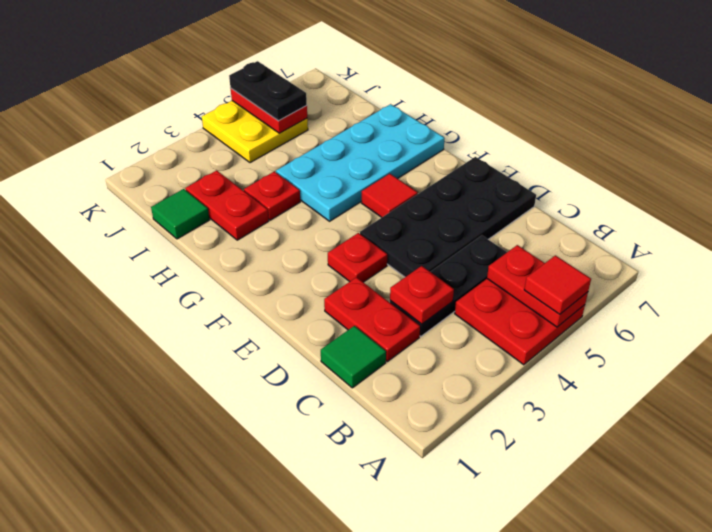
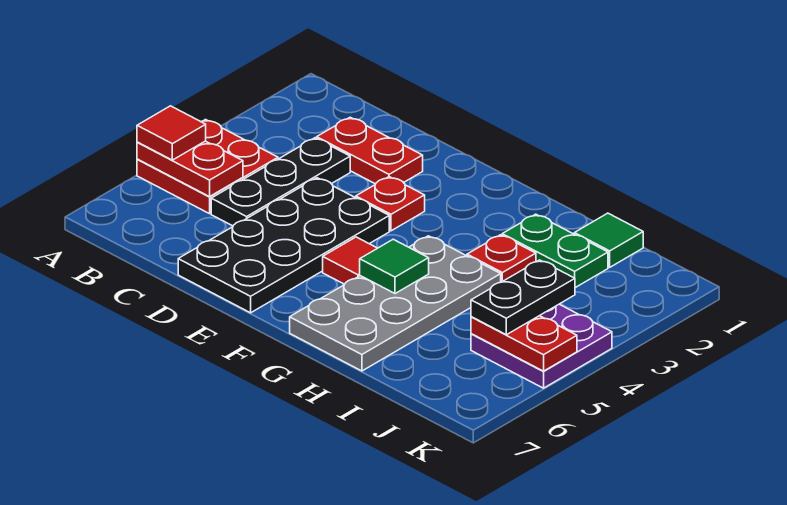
green tile C1 level 1 -> green tile G5 level 2
red plate C3 level 2 -> none
cyan plate G4:H7 level 1 -> grey plate G4:H7 level 1
red plate H2:I2 level 1 -> green plate H2:I2 level 1
yellow plate J4:K5 level 1 -> purple plate J4:K5 level 1
black plate J5:K5 level 3 -> black plate J4:J5 level 3

